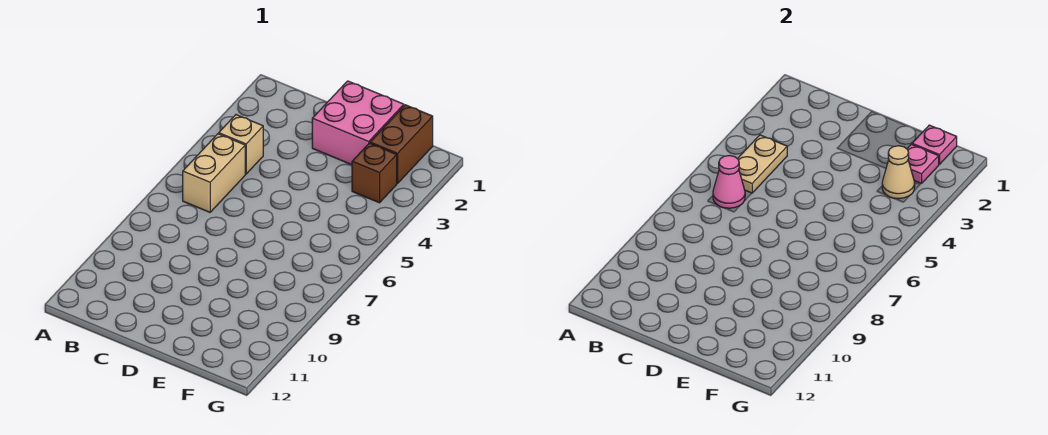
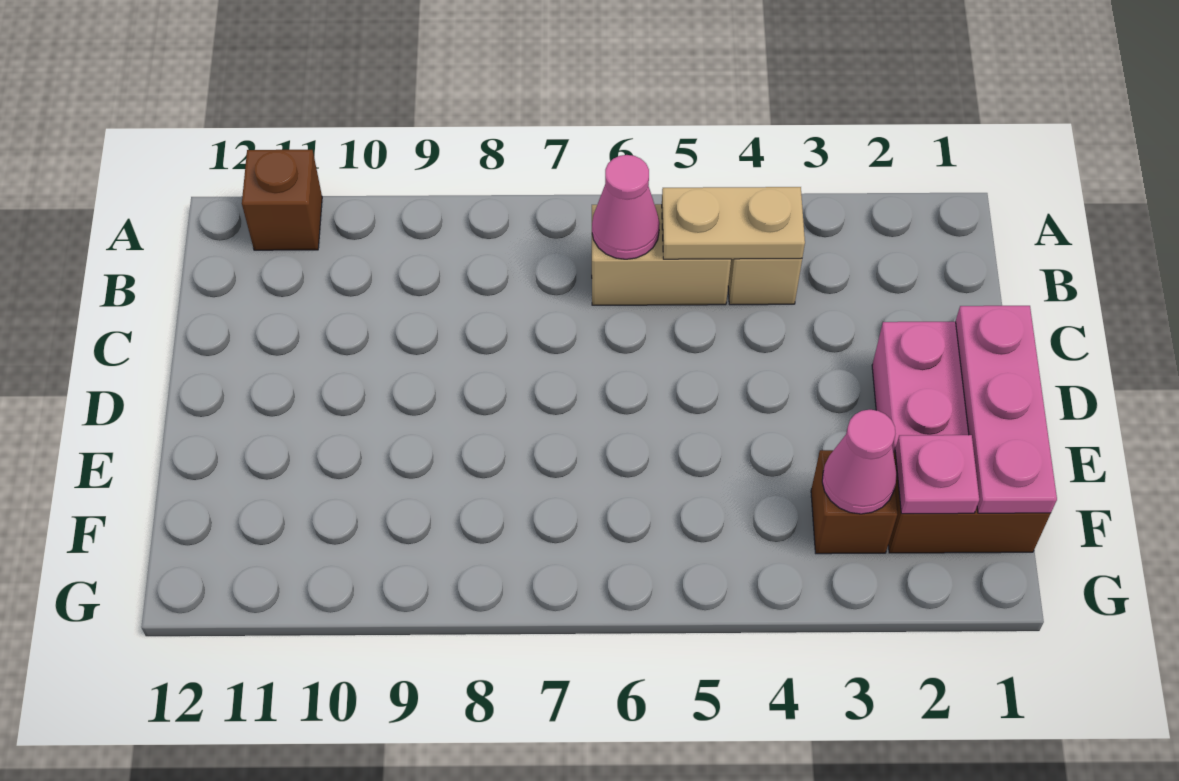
none -> brown brick A11 level 1
pink plate F1 level 2 -> pink plate D1:F1 level 2
tan cone F3 level 2 -> pink cone F3 level 2

